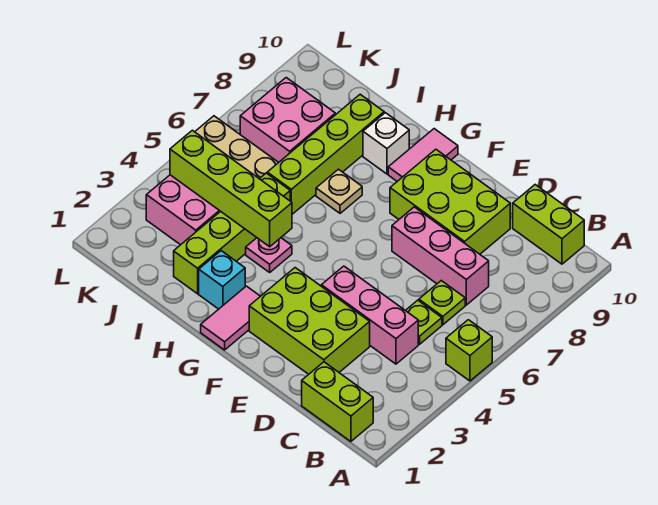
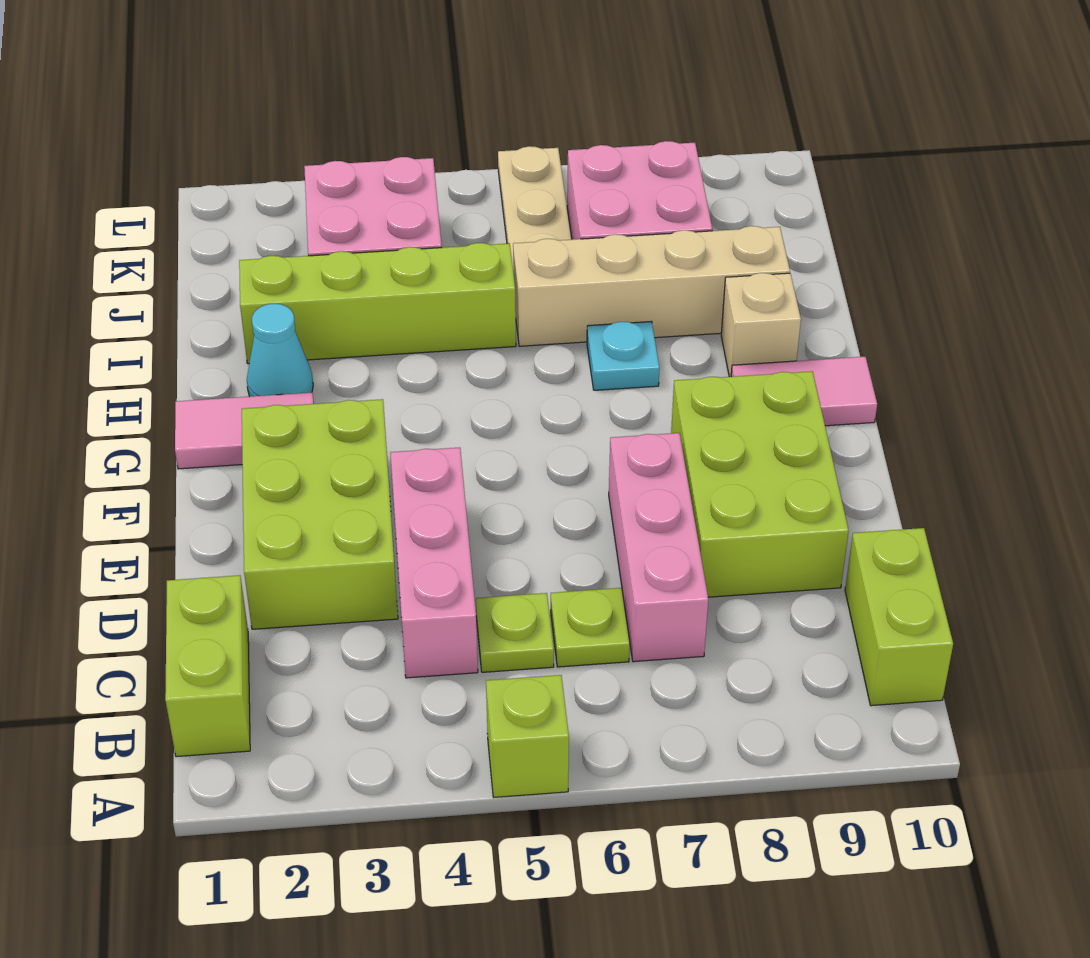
cyan brick H2 level 1 -> cyan cone H2 level 1
pink plate H4 level 1 -> none
lime brick H4:K4 level 2 -> none
tan plate H7 level 1 -> cyan plate H7 level 1
white brick H9 level 1 -> tan brick H9 level 1
lime brick I6:I9 level 1 -> tan brick I6:I9 level 1

